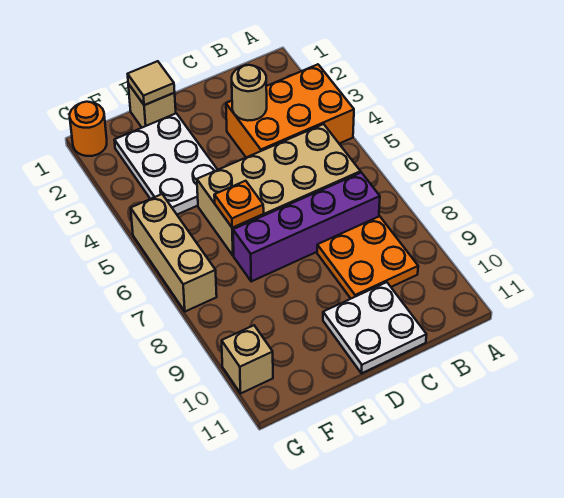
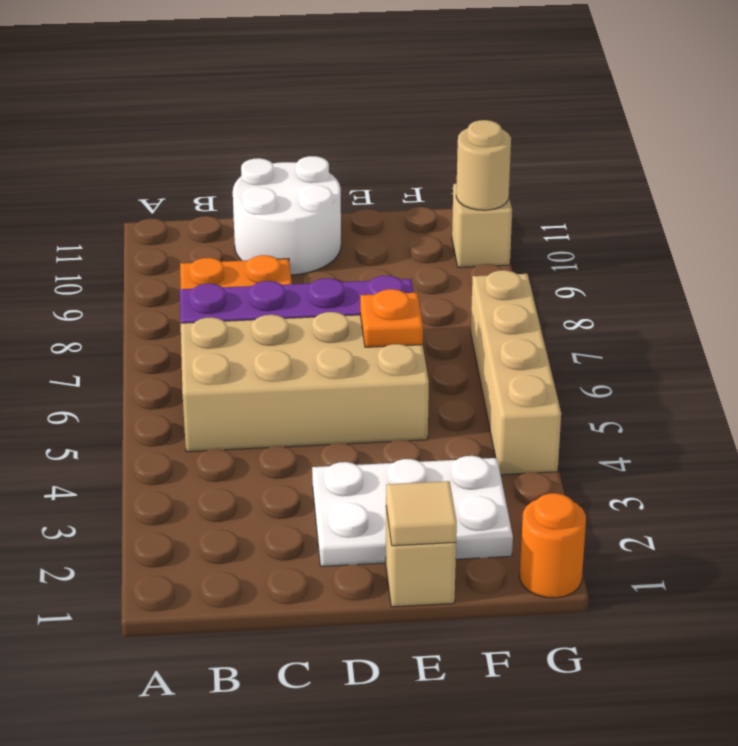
orange brick A3:C4 level 1 -> none
tan round brick C3 level 2 -> tan round brick G10 level 2
white plate C10:D11 level 1 -> white round brick C10:D11 level 1
white plate E2:F4 level 1 -> white plate D2:F3 level 1
tan brick G5:G7 level 1 -> tan brick G4:G7 level 1

